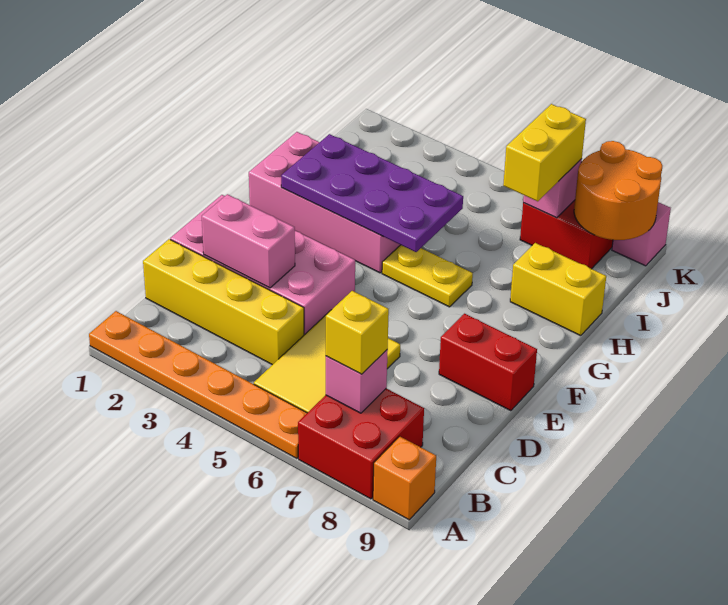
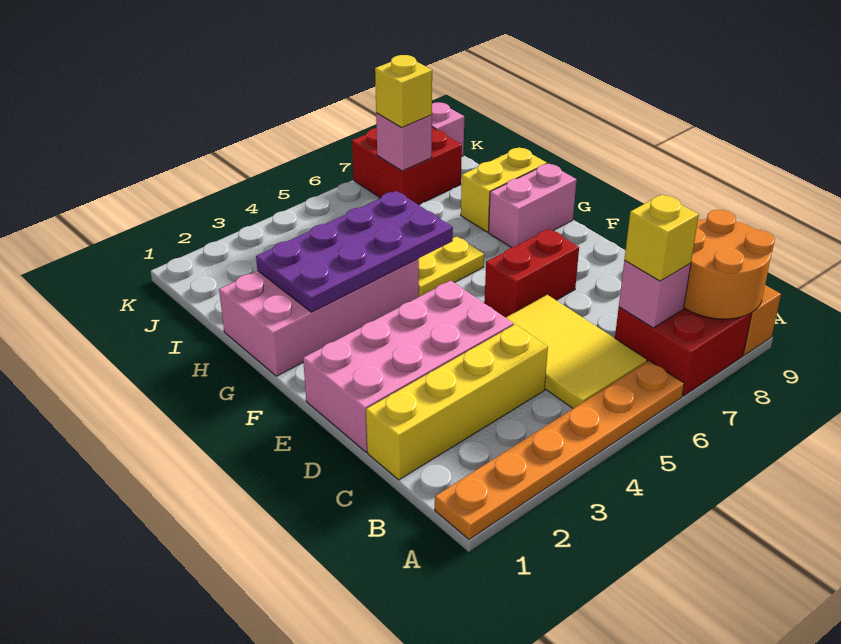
pink brick D2:D3 level 2 -> pink brick G8:G9 level 1
red brick E8:E9 level 1 -> red brick E6:E7 level 1
yellow brick I7:J7 level 3 -> yellow brick J7 level 3
orange round brick J8:K9 level 2 -> orange round brick A8:B9 level 2

